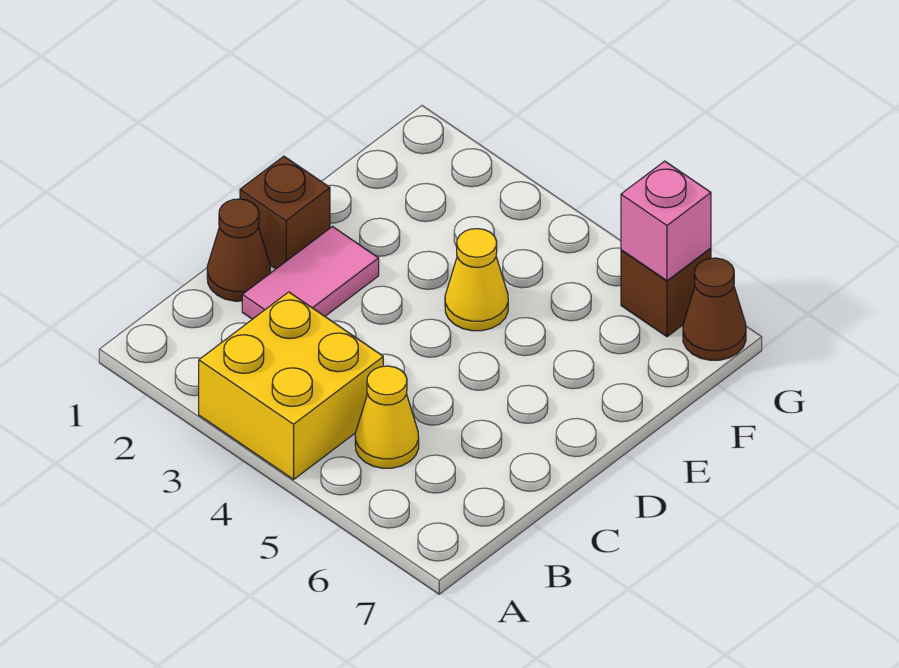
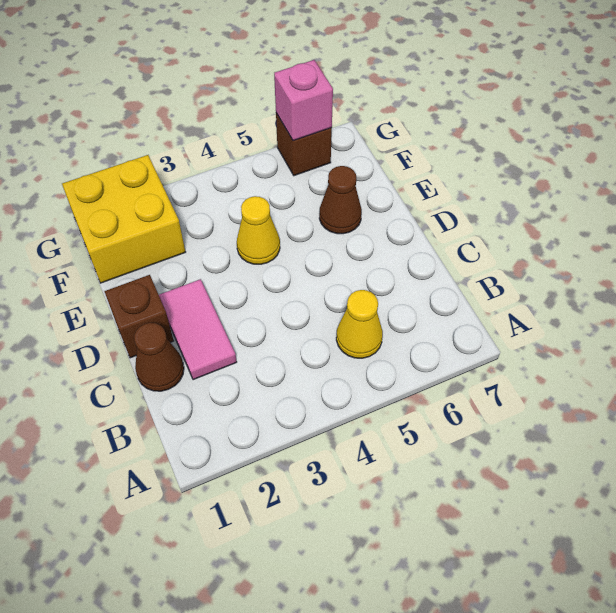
yellow brick A3:B4 level 1 -> yellow brick F1:G2 level 1
brown cone G7 level 1 -> brown cone E6 level 1

